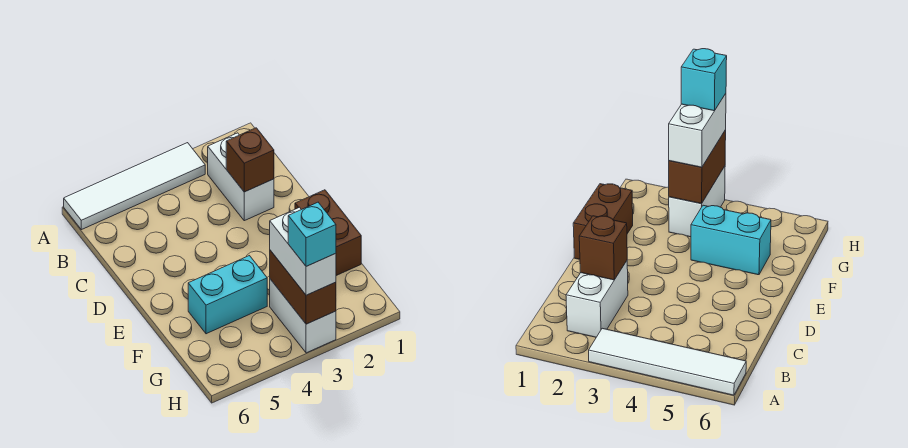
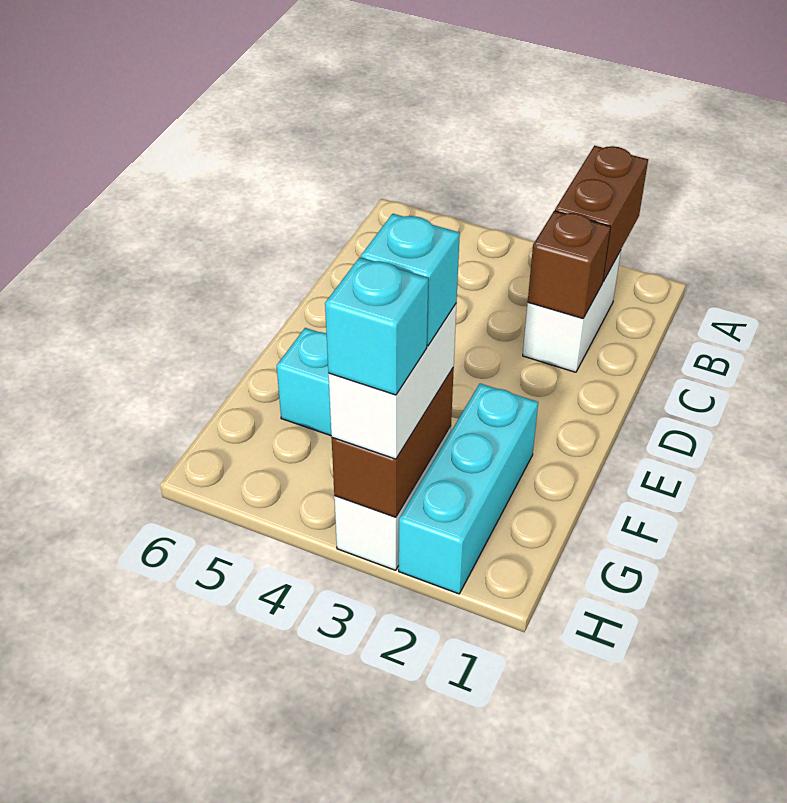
white tile A3:A6 level 1 -> none
brown brick E1:F1 level 1 -> brown brick A2:B2 level 2
none -> cyan brick F2:H2 level 1
none -> cyan brick G3 level 4

